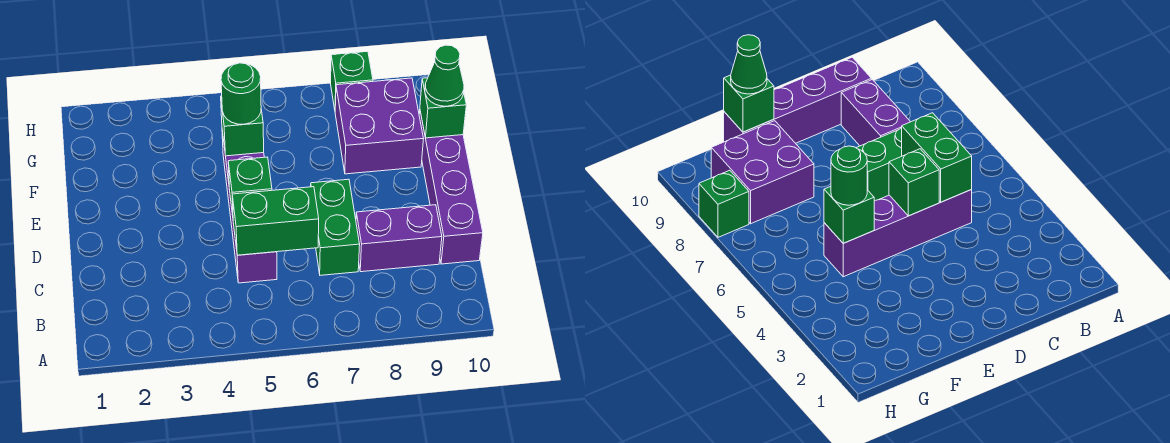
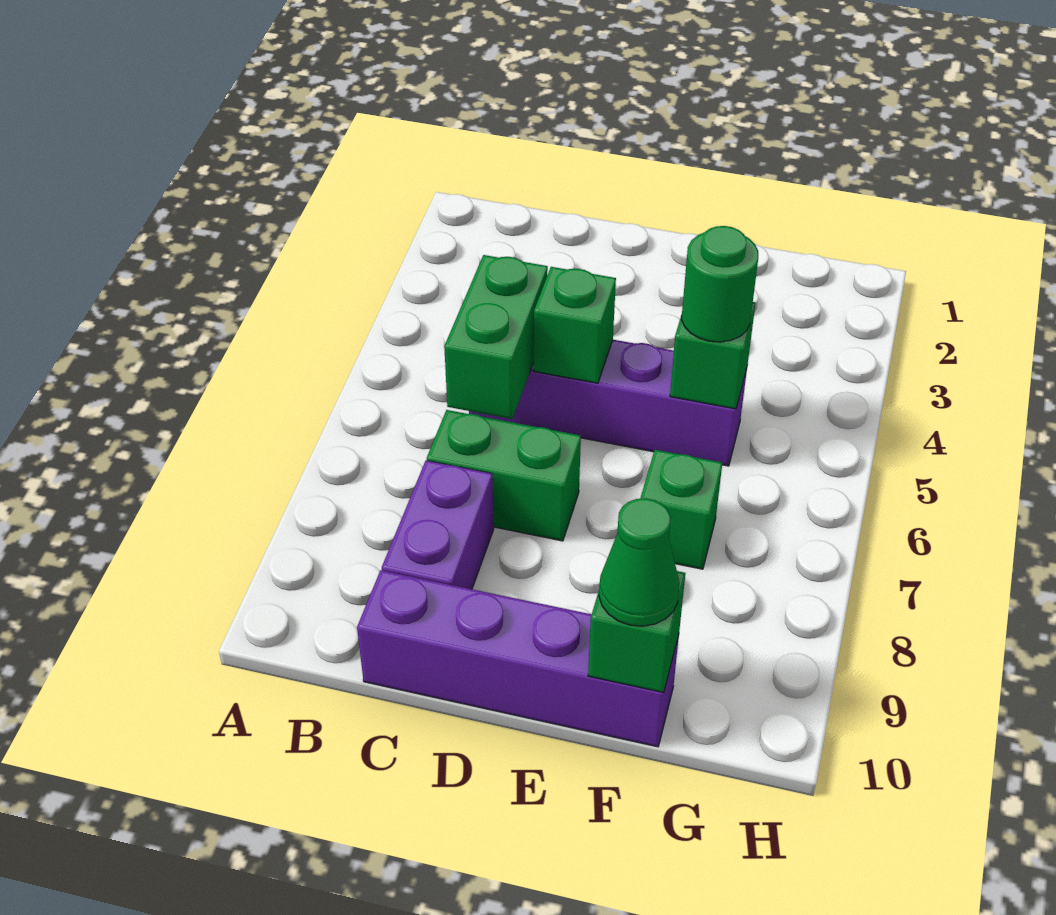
purple brick F8:G9 level 1 -> none
green brick H8 level 1 -> green brick F7 level 1

